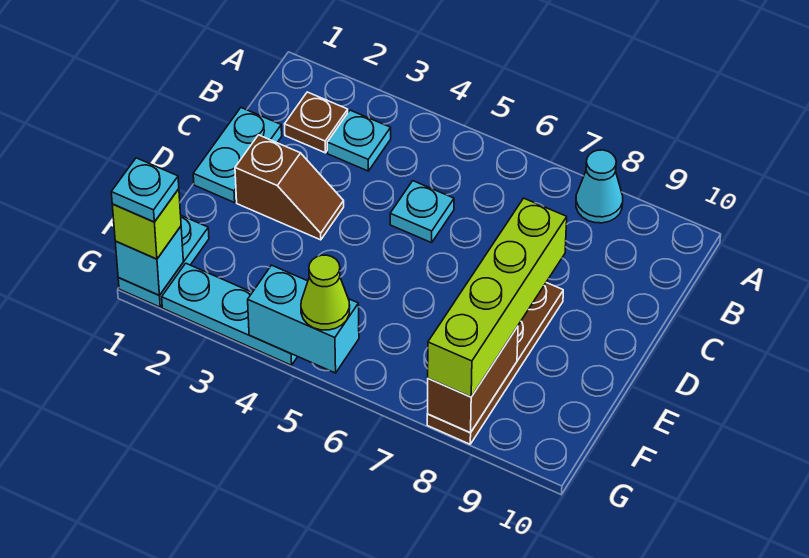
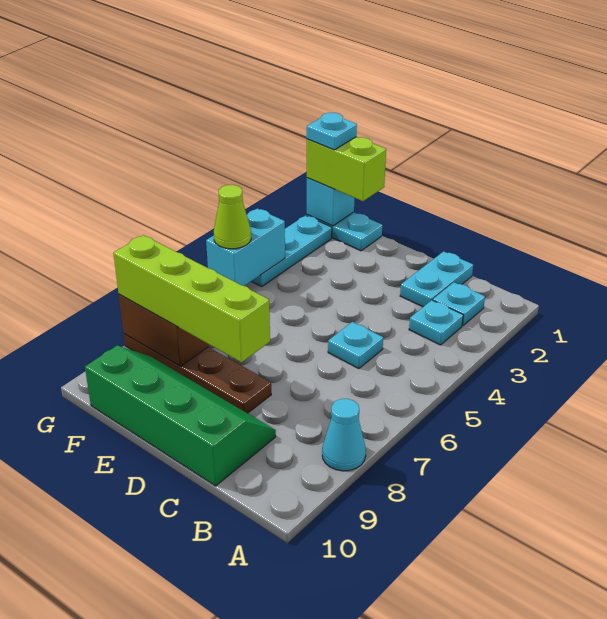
brown plate B2 level 1 -> cyan plate B2 level 1
cyan plate C1:D1 level 1 -> cyan plate C1:C2 level 1
none -> green slope C9:F10 level 1 top 10
brown slope D2:D3 level 1 top 2 -> none
lime brick G1 level 3 -> lime brick F1:G1 level 3

